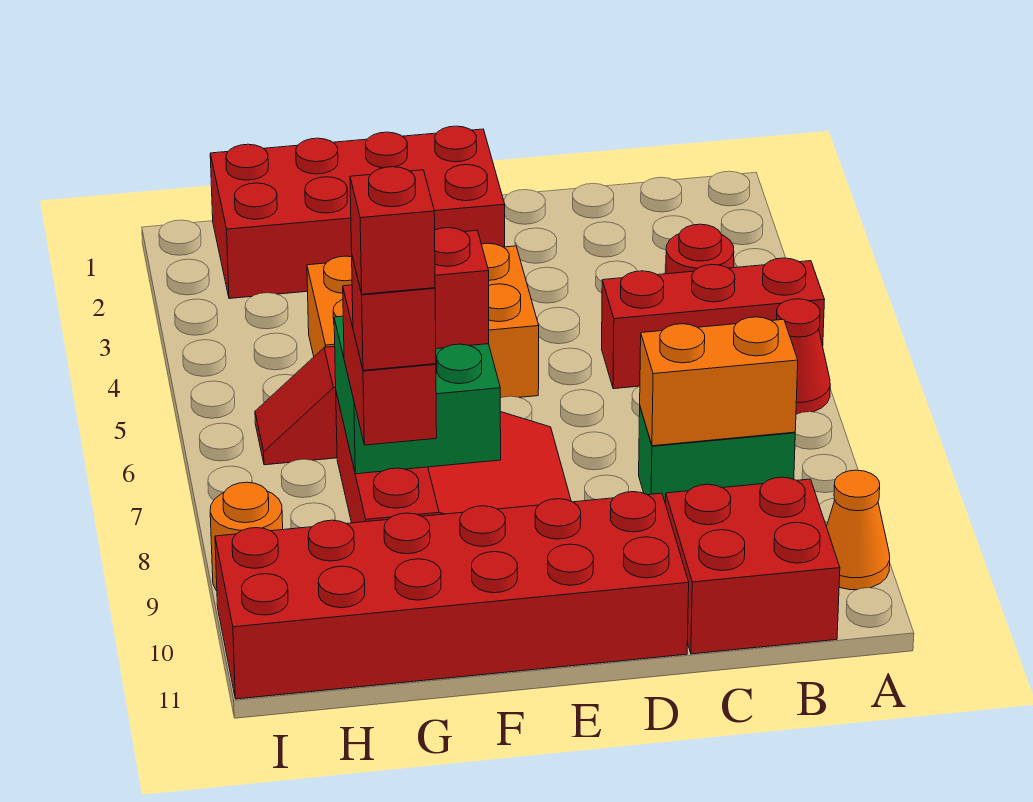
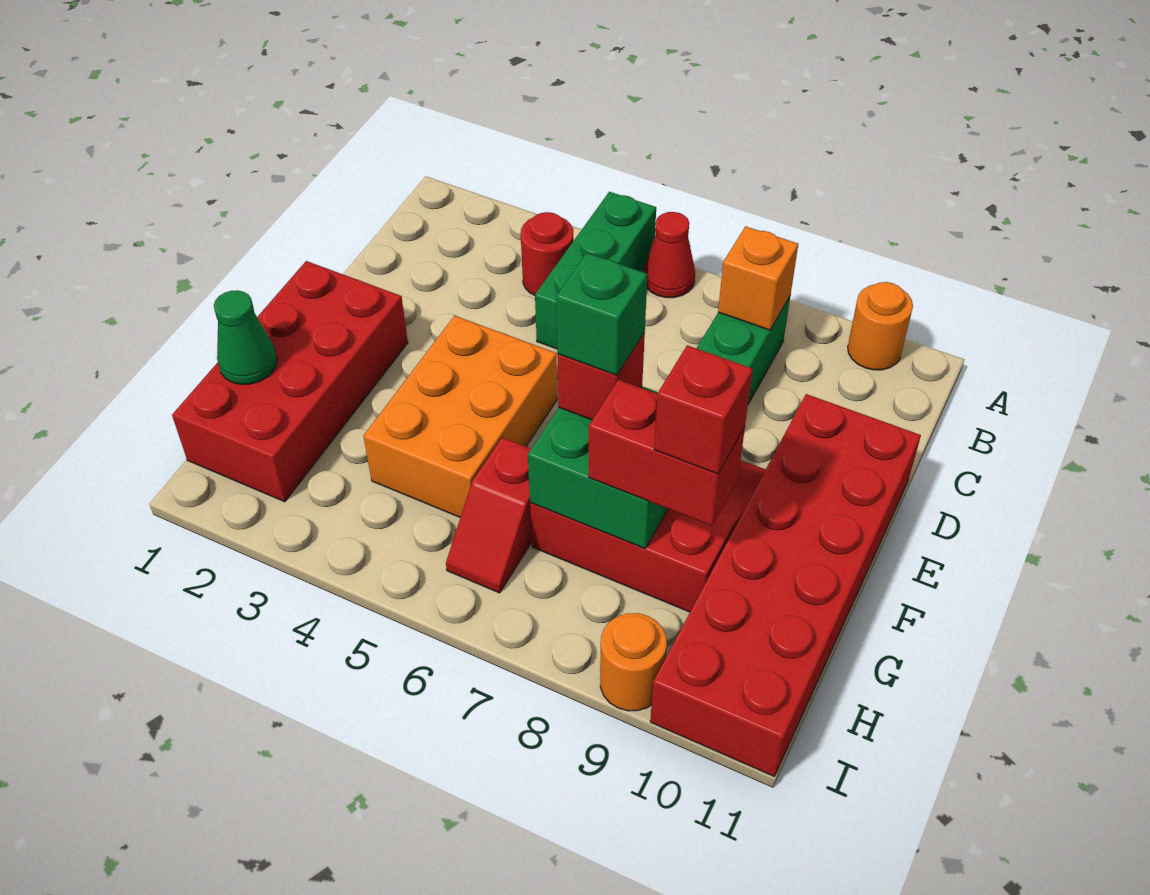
red brick A5:C5 level 1 -> green brick A5:C5 level 1
orange cone A10 level 1 -> orange round brick A10 level 1
orange brick B8:C8 level 2 -> orange brick B8 level 2
red brick B10:C11 level 1 -> none
none -> green brick F7 level 4
none -> green cone G1 level 2
red brick G9 level 5 -> none

